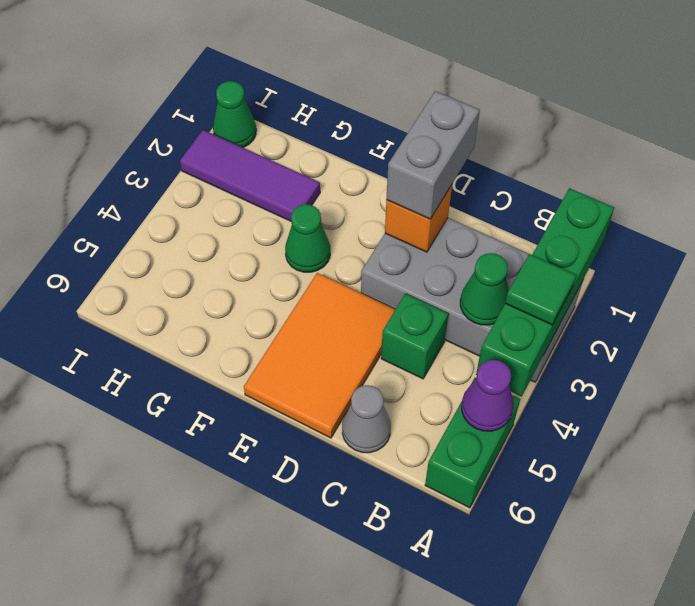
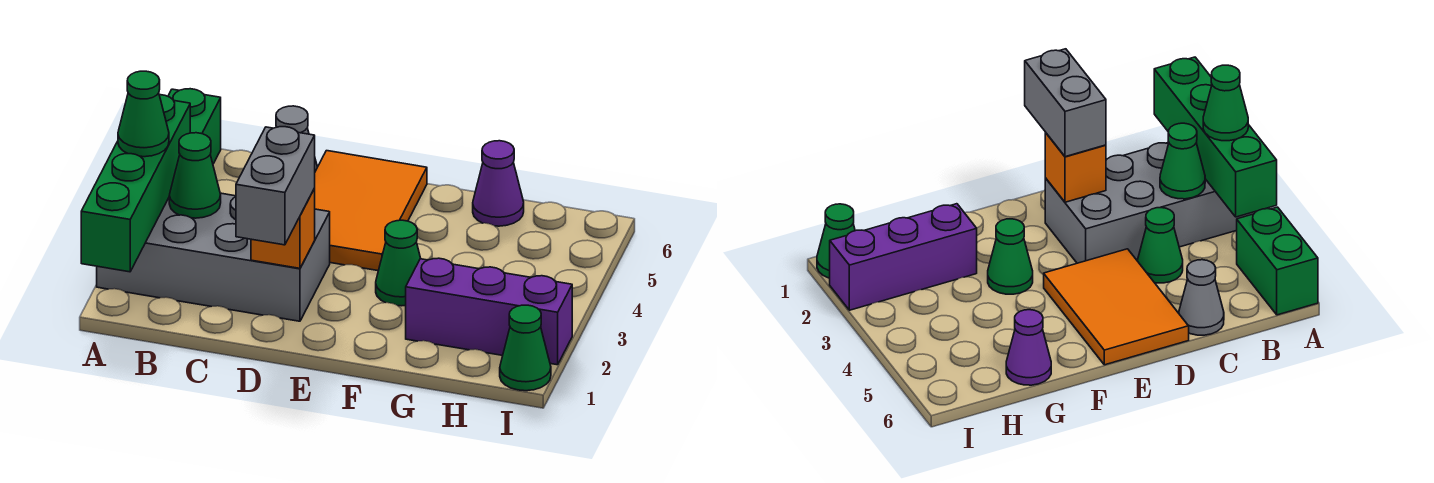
green tile A3 level 3 -> green cone A3 level 3
purple cone A5 level 2 -> purple cone G6 level 1
green brick C4 level 1 -> green cone C4 level 1
purple tile G2:I2 level 1 -> purple brick G2:I2 level 1

